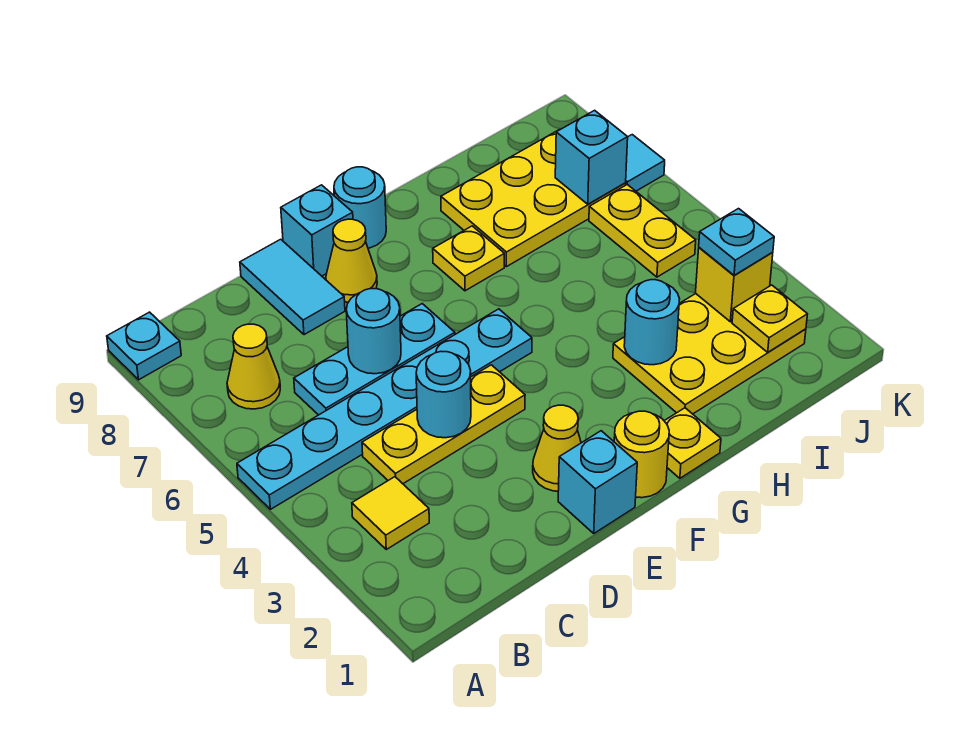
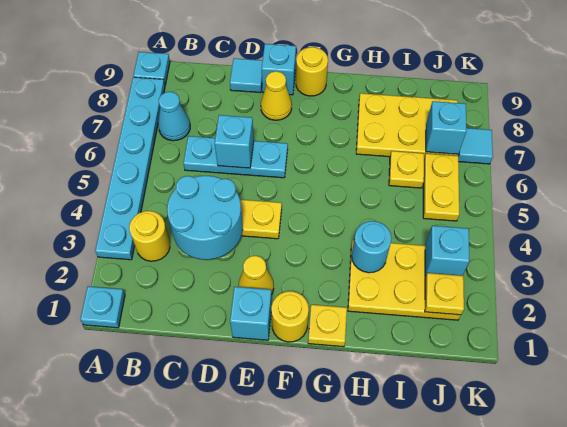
cyan plate A5:F5 level 1 -> cyan plate A3:A8 level 1
yellow tile B3 level 1 -> yellow round brick B3 level 1
yellow cone B7 level 1 -> cyan cone B7 level 1
cyan round brick D4 level 2 -> cyan round brick C3:D4 level 2
cyan round brick D6 level 2 -> cyan brick D6 level 2
cyan tile D8:D9 level 1 -> cyan tile D9 level 1
cyan round brick F9 level 1 -> yellow round brick F9 level 1
yellow plate G7 level 1 -> yellow plate I6 level 1
yellow brick J3 level 2 -> cyan brick J3 level 2
cyan plate J3 level 3 -> cyan plate A1 level 1

